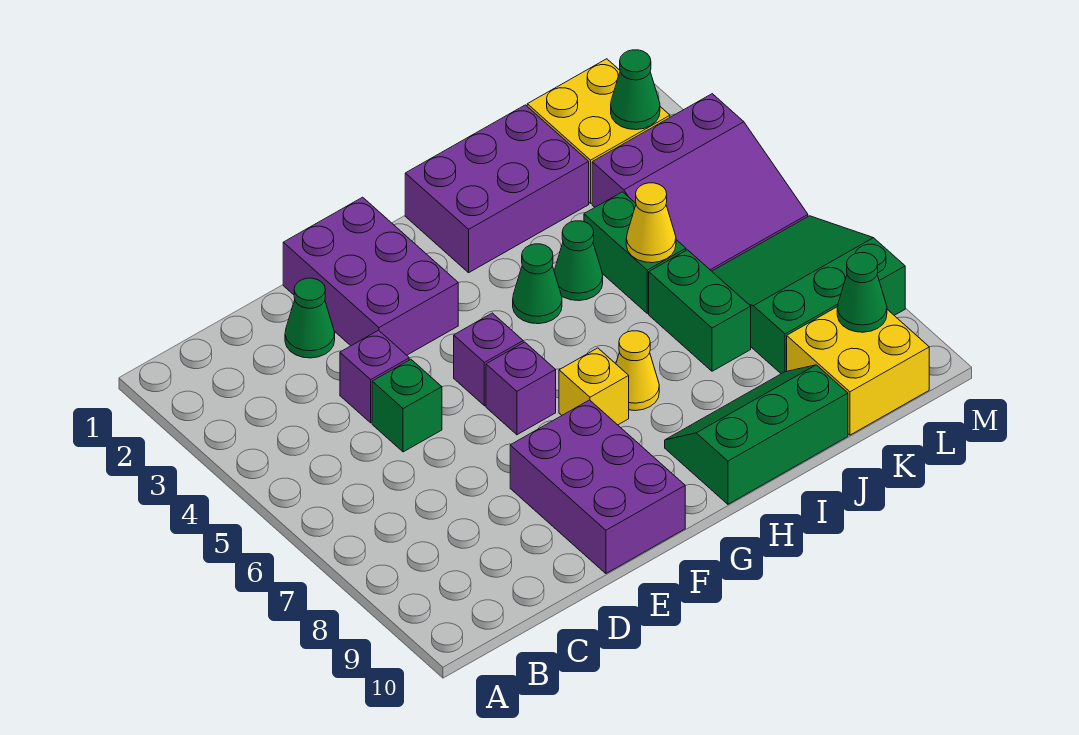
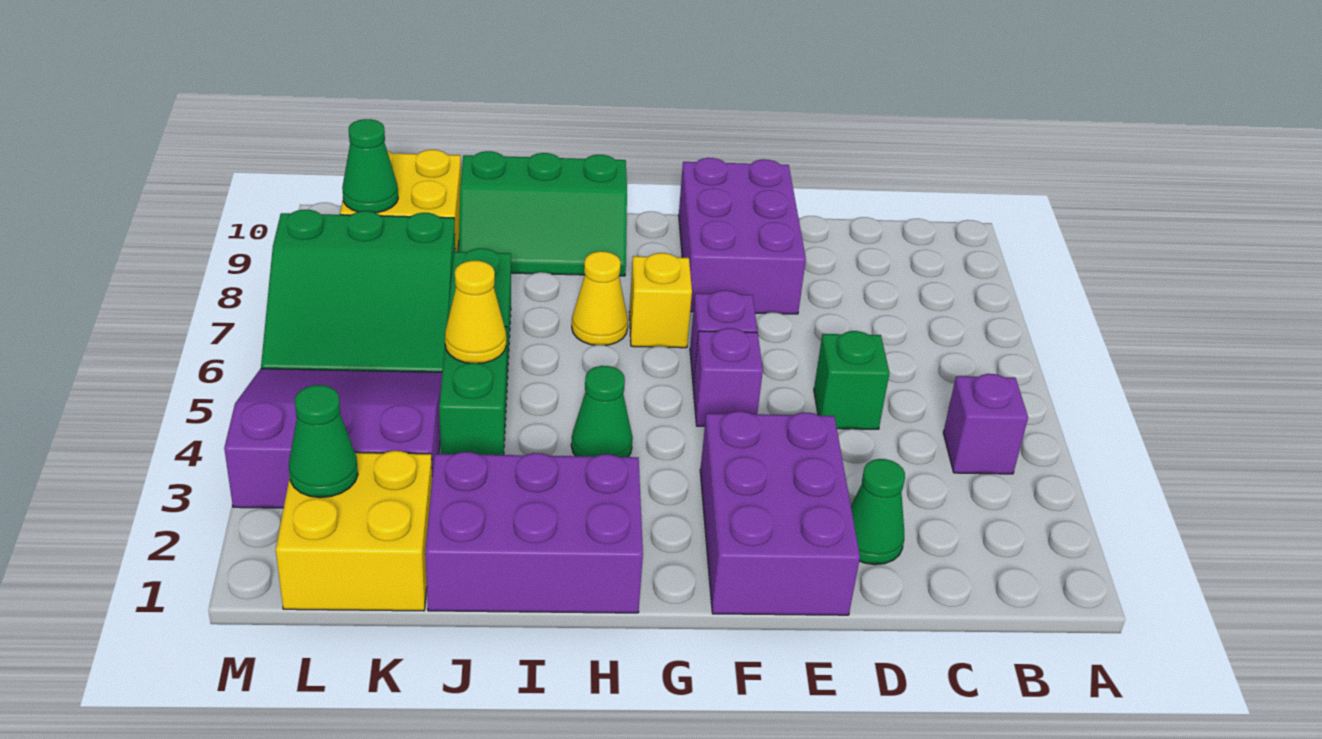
purple brick D4 level 1 -> purple brick B4 level 1
green cone I4 level 1 -> none

